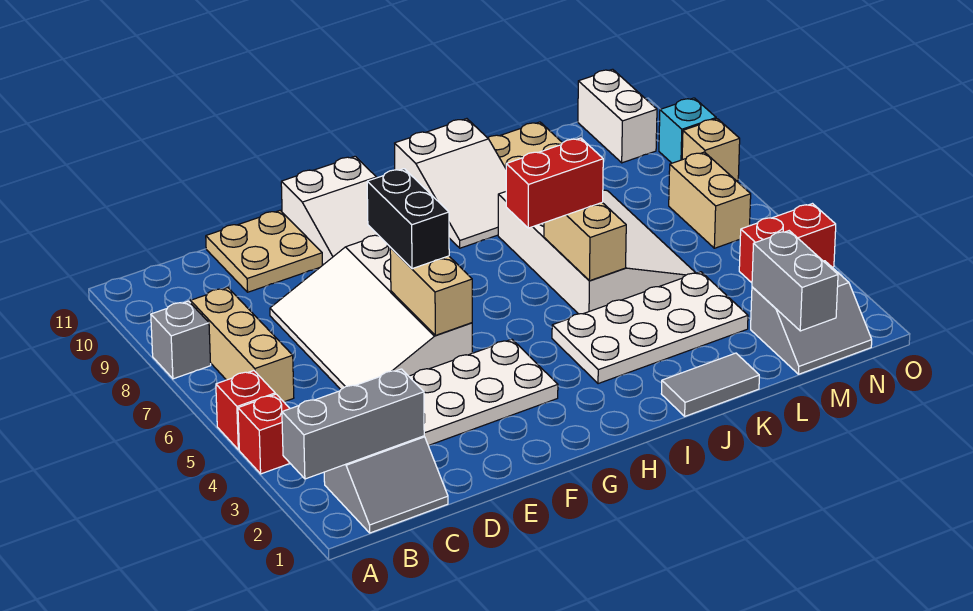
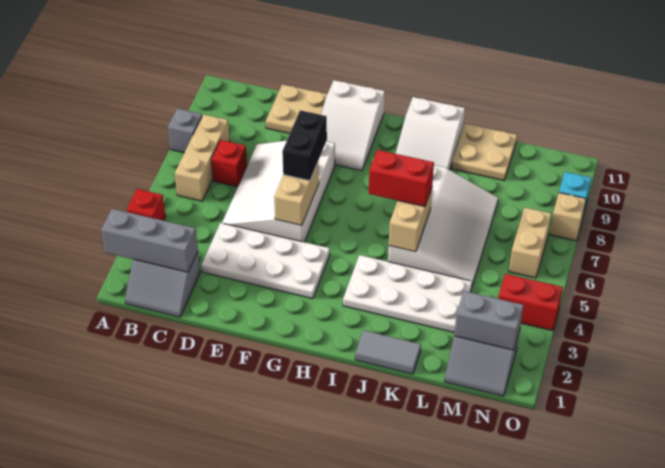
red brick A5 level 1 -> red brick C7 level 1
grey brick M1:M2 level 2 -> grey brick M2:N2 level 2
white brick N10:N11 level 1 -> none

